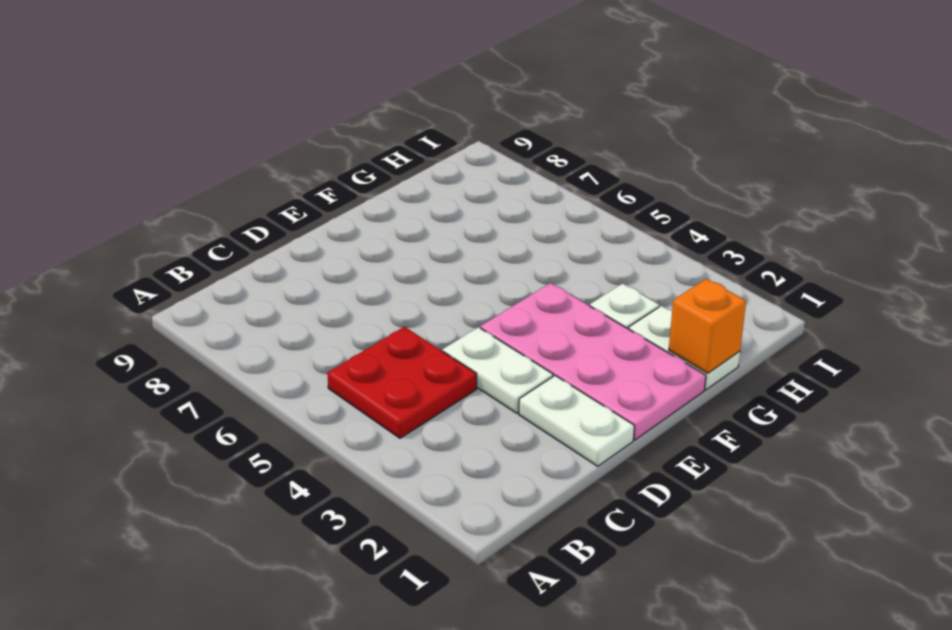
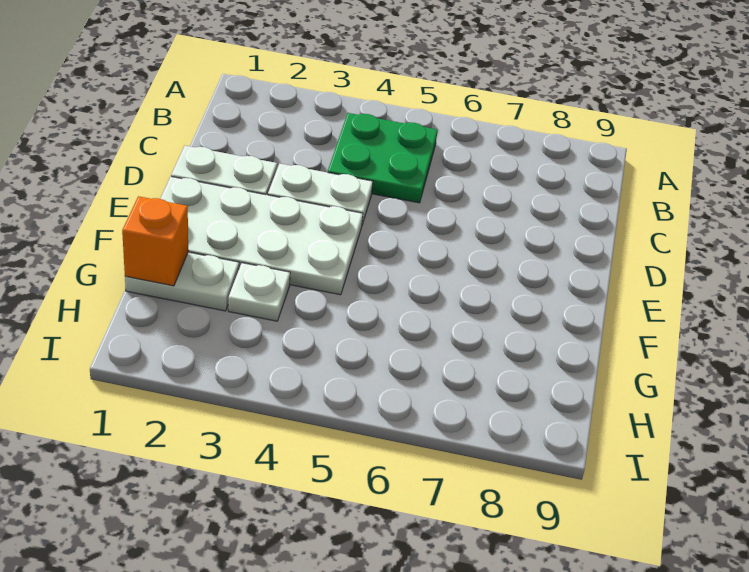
red plate B4:C5 level 1 -> green plate B4:C5 level 1
pink plate E1:F4 level 1 -> white plate E1:F4 level 1

